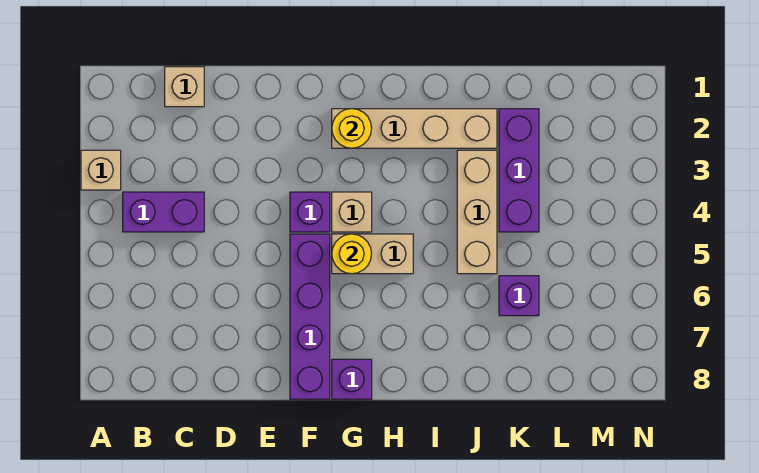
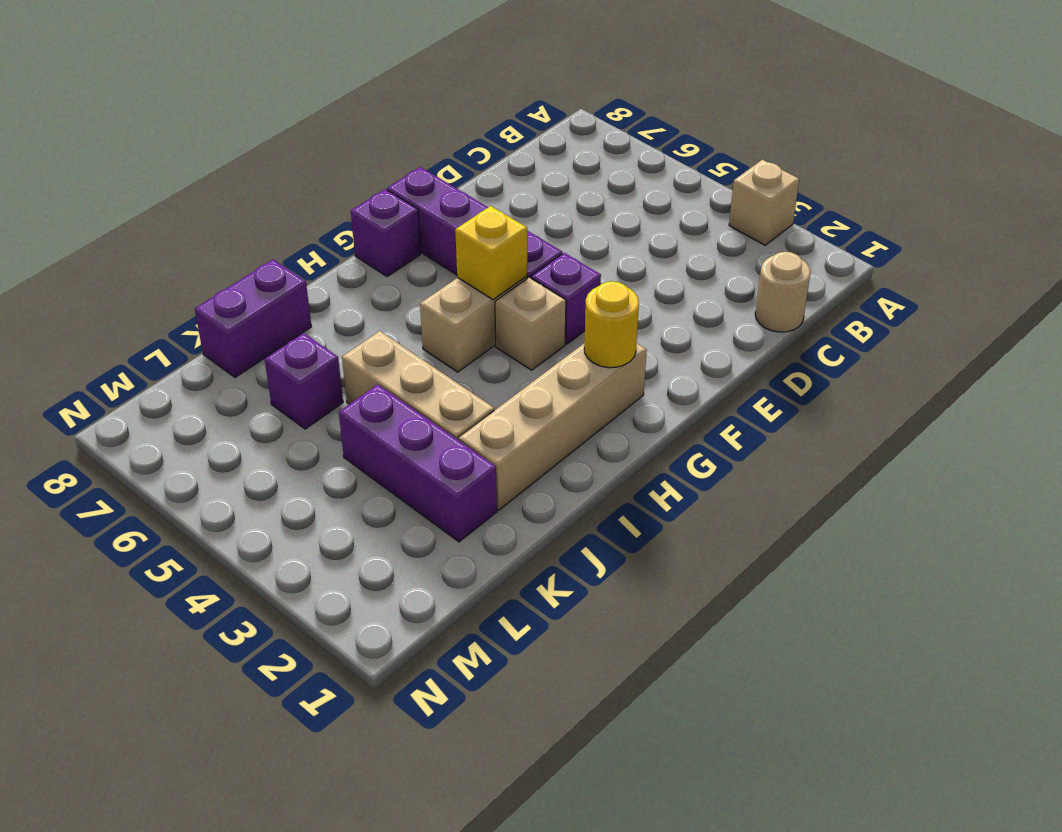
purple brick B4:C4 level 1 -> purple brick J8:K8 level 1
tan brick C1 level 1 -> tan round brick C1 level 1
yellow round brick G5 level 2 -> yellow brick G5 level 2

